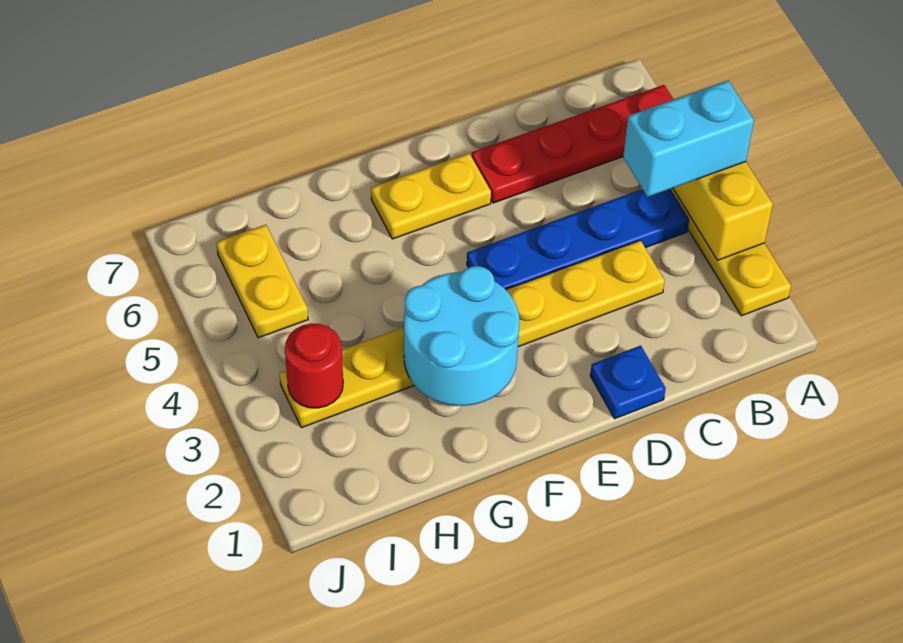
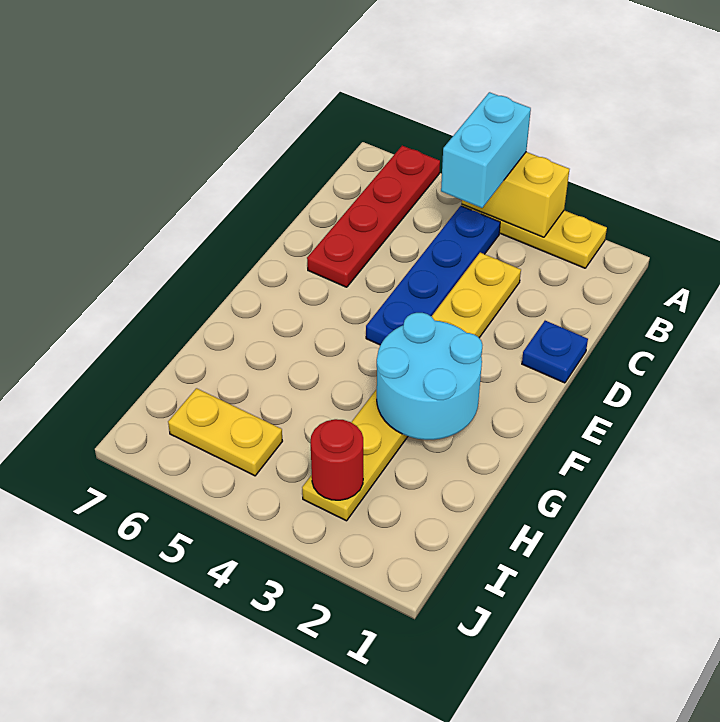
yellow plate E6:F6 level 1 -> none

